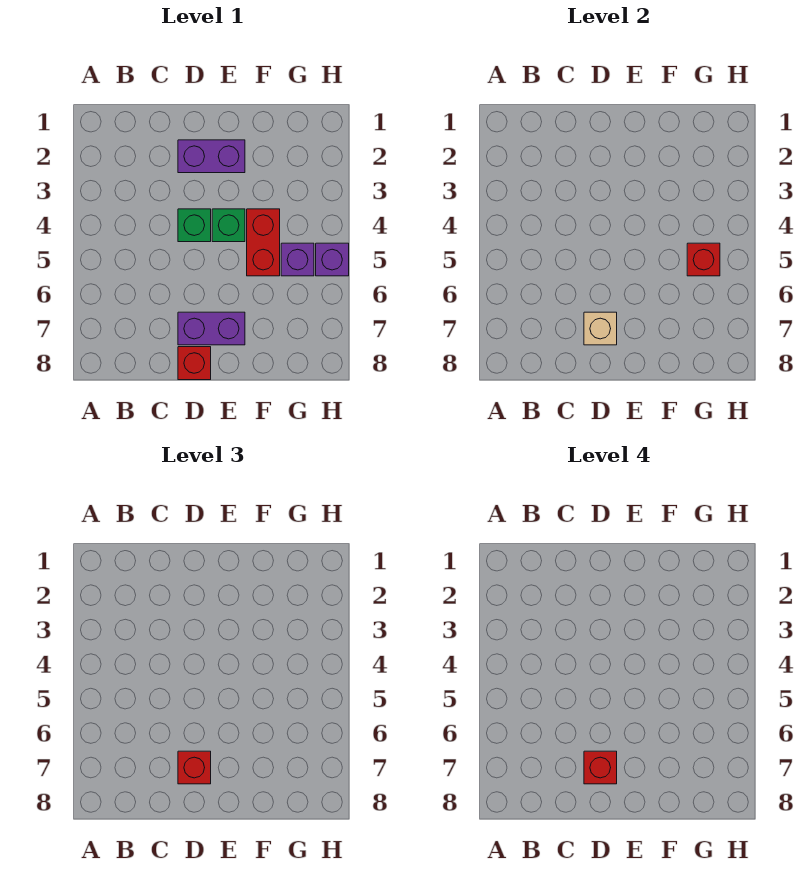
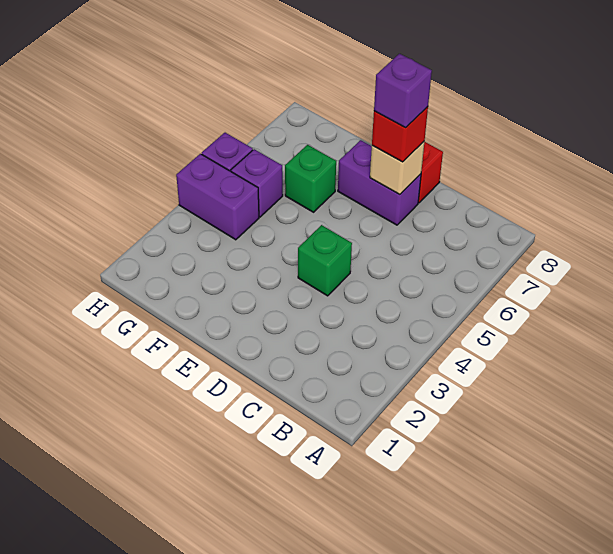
purple brick D2:E2 level 1 -> purple brick G4:H4 level 1
red brick D7 level 4 -> purple brick D7 level 4
green brick E4 level 1 -> green brick F6 level 1
red brick F4:F5 level 1 -> none
red brick G5 level 2 -> none

